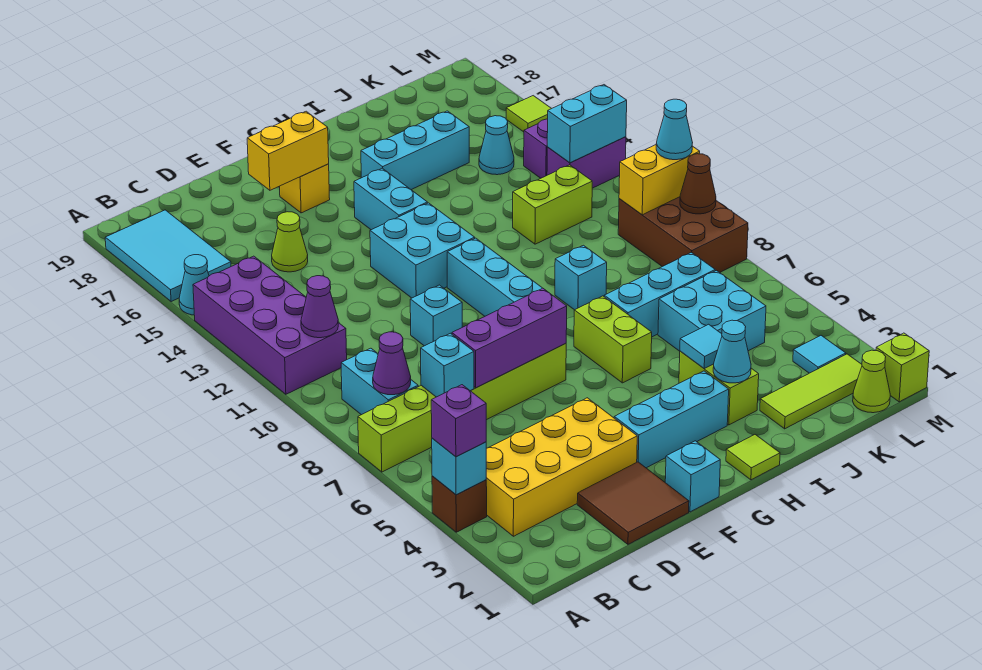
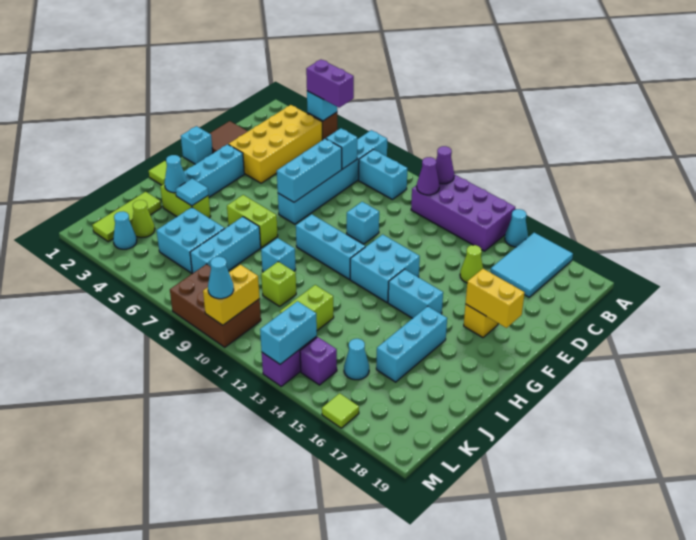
purple brick A4 level 3 -> purple brick A4:A5 level 3
lime brick A7:F7 level 1 -> cyan brick A7:F7 level 1
cyan tile A16:B18 level 1 -> cyan tile A16:C17 level 1
purple cone B8 level 2 -> purple cone A11 level 2
purple brick D7:F7 level 2 -> cyan brick D7:F7 level 2
yellow brick E17:F17 level 2 -> yellow brick F17:F18 level 2
lime cone L1 level 1 -> lime cone K3 level 1
cyan tile L3 level 1 -> cyan cone L3 level 1
lime brick M1 level 1 -> lime brick J10 level 1
brown cone M9 level 2 -> none

